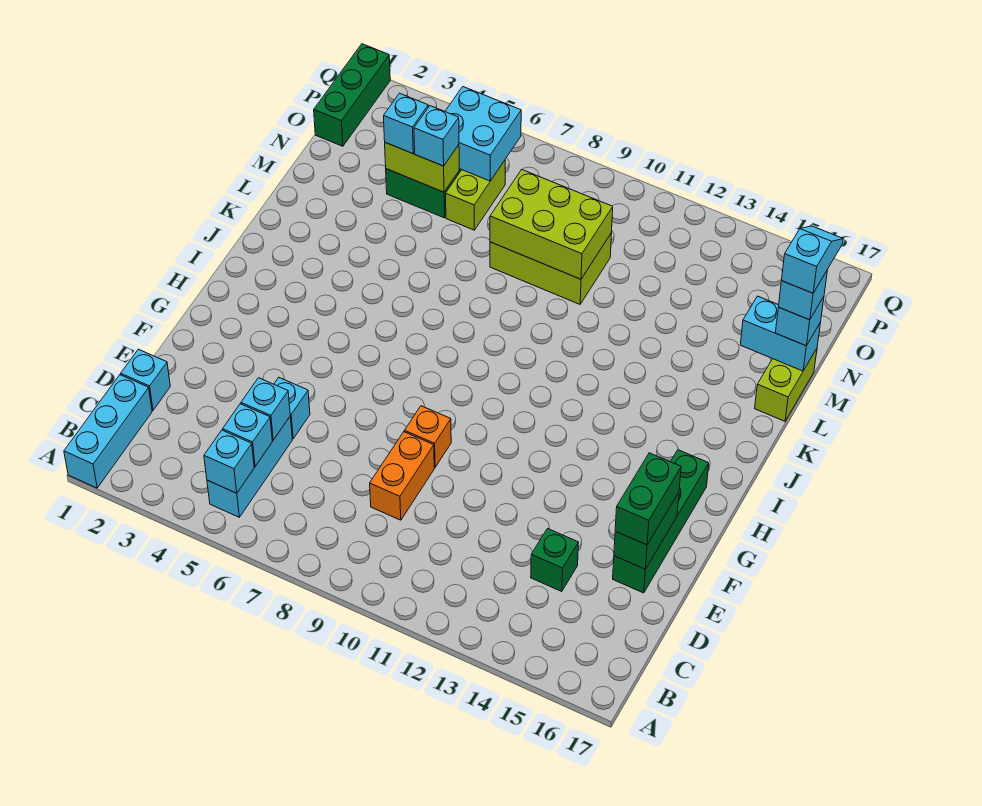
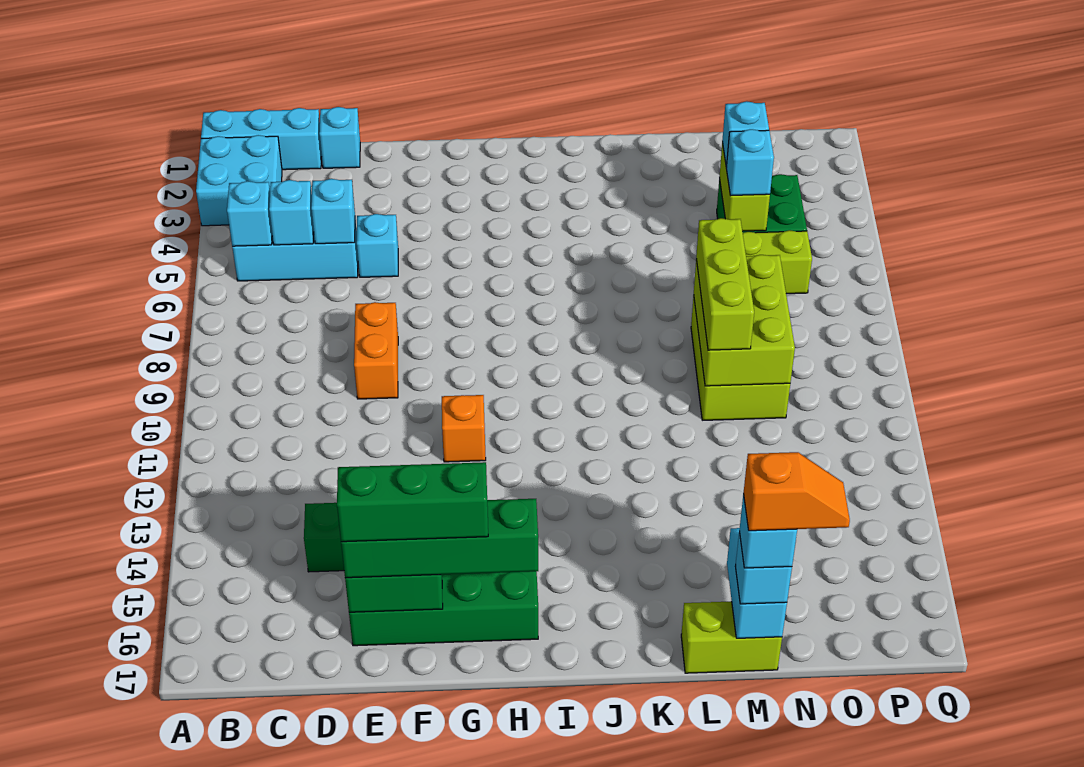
orange brick D9:E9 level 1 -> orange brick E8:E9 level 1
green brick E16:F16 level 3 -> green brick E16:H16 level 3
orange brick F9 level 1 -> orange brick G11 level 1
none -> lime brick M8:M10 level 3
cyan slope M17:N17 level 5 top M -> orange slope M17:N17 level 5 top M
green brick O1:Q1 level 1 -> green brick E16:G16 level 4
cyan brick O5:P6 level 2 -> cyan brick A2:B3 level 1

